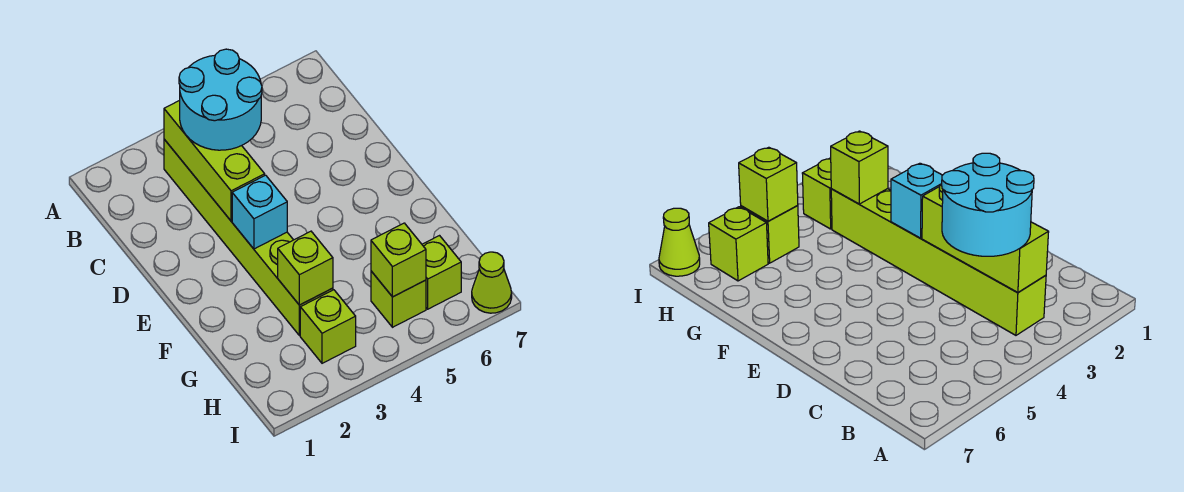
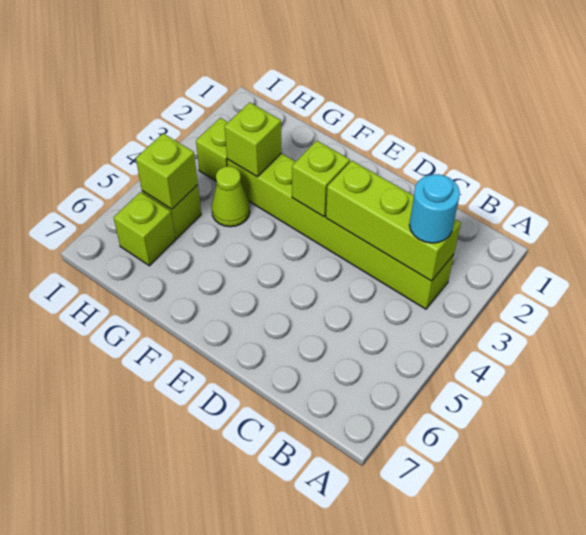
cyan round brick B3:C4 level 3 -> cyan round brick B3 level 3
cyan brick E3 level 2 -> lime brick E3 level 2
lime cone I7 level 1 -> lime cone G4 level 1

